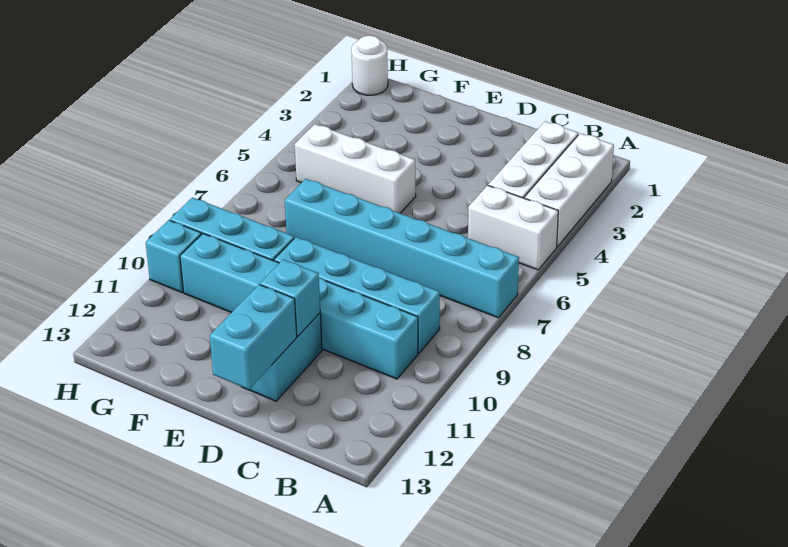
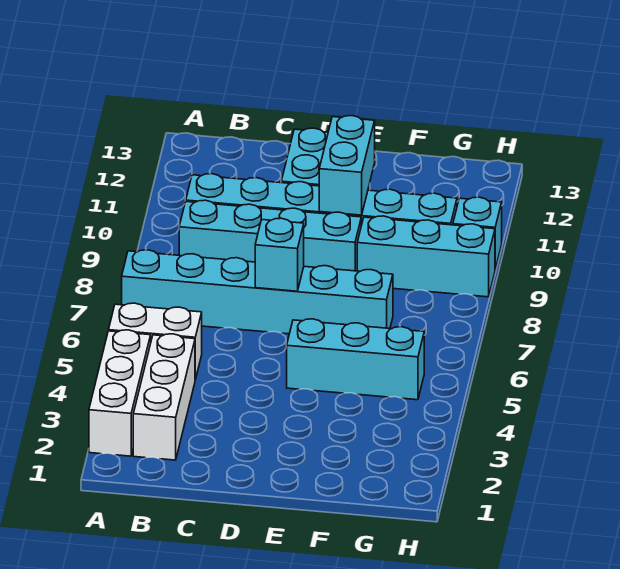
cyan brick D11 level 2 -> cyan brick D7 level 2
cyan brick D12:D13 level 2 -> cyan brick E10:E11 level 2
white brick E5:G5 level 1 -> cyan brick E5:G5 level 1
white round brick H1 level 1 -> none

